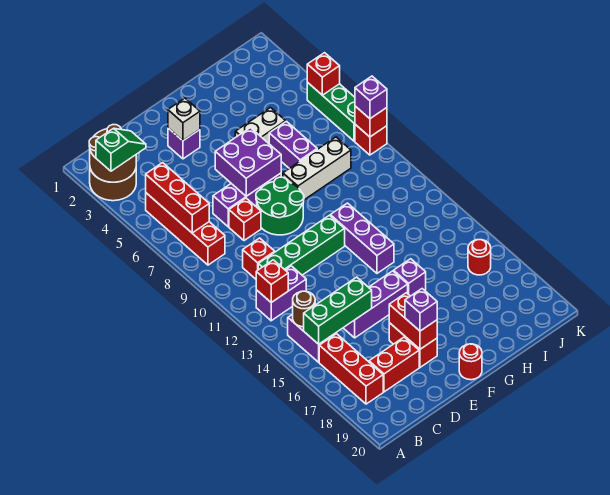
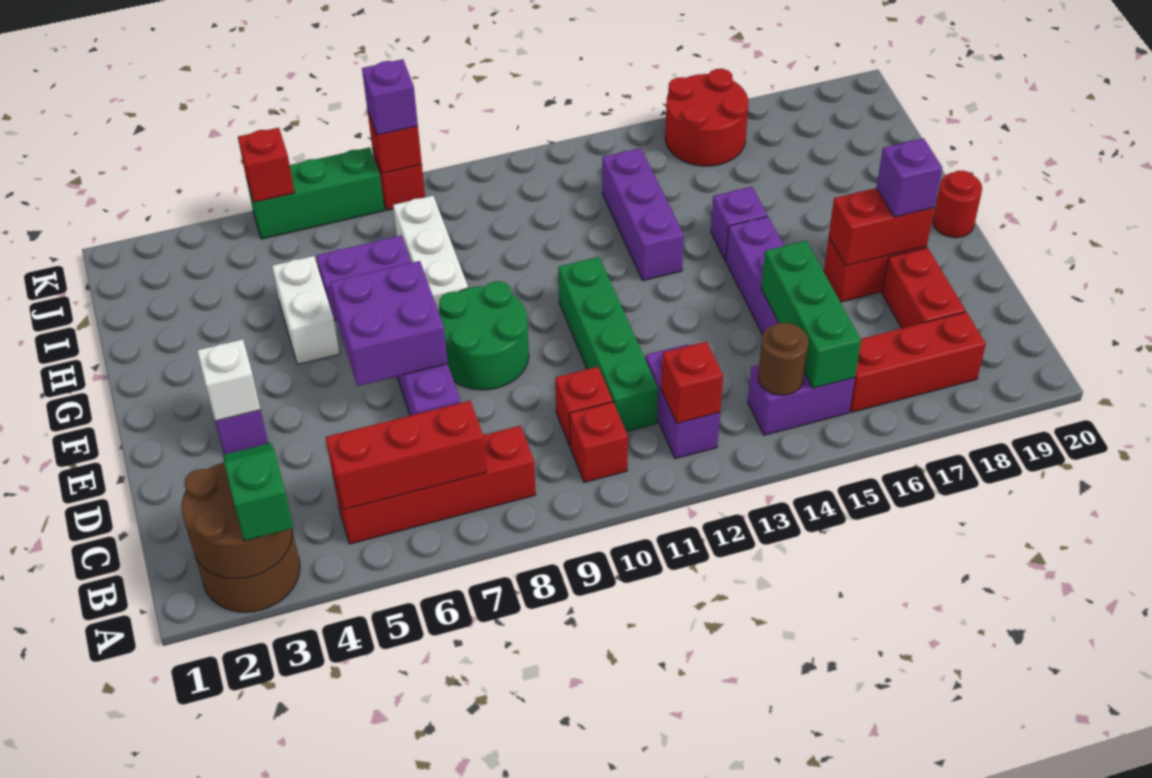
red brick D8 level 1 -> red brick B10 level 1
purple brick G11:G13 level 1 -> purple brick G13:I13 level 1
red round brick J16 level 1 -> red round brick J15:K16 level 1

